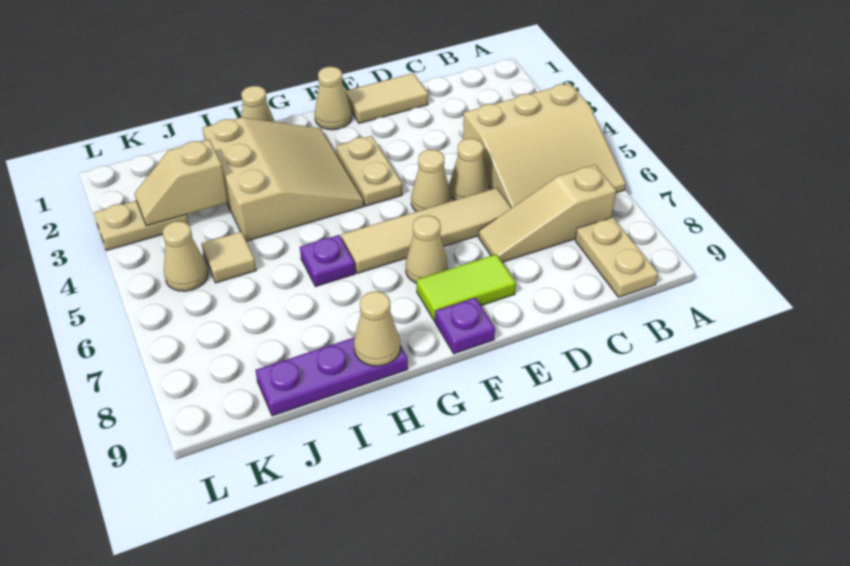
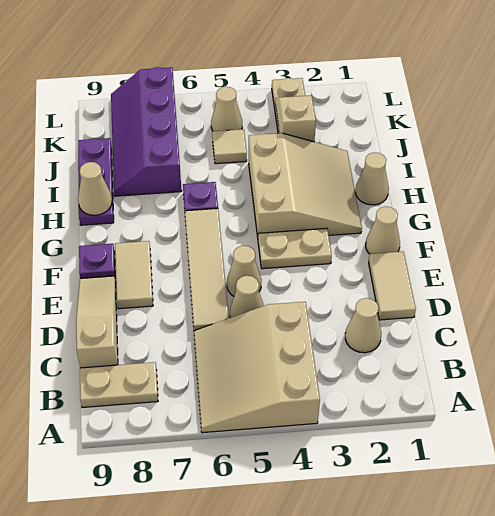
tan slope B7:D7 level 1 top B -> tan slope C9:E9 level 1 top C
lime tile E8:F8 level 1 -> tan tile E8:F8 level 1
tan cone F7 level 1 -> tan cone C2 level 1
tan slope G2:I4 level 1 top I -> tan slope G2:I4 level 1 top 4
none -> purple slope I7:L8 level 1 top 7

